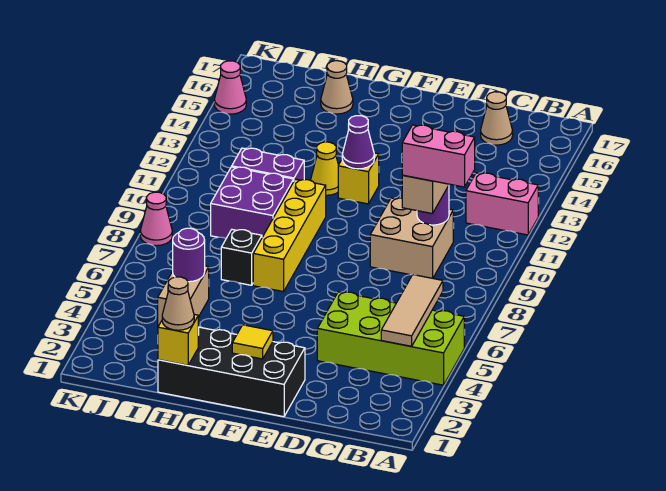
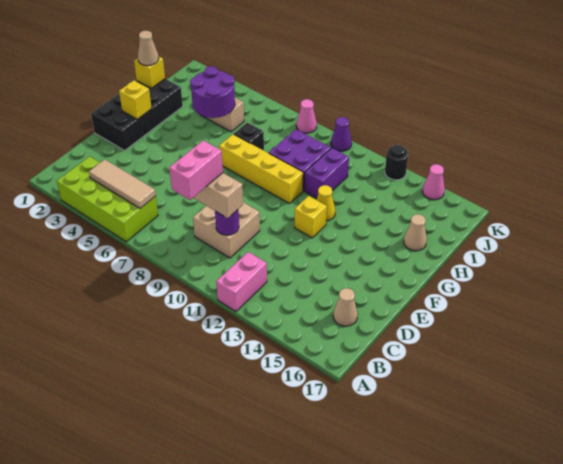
lime brick A4:D5 level 1 -> lime brick A3:B6 level 1
yellow tile F2 level 2 -> yellow brick F2 level 2
purple cone F12 level 2 -> purple cone K10 level 1
purple round brick I5 level 2 -> purple round brick H4:I5 level 2
none -> black round brick K13 level 1

